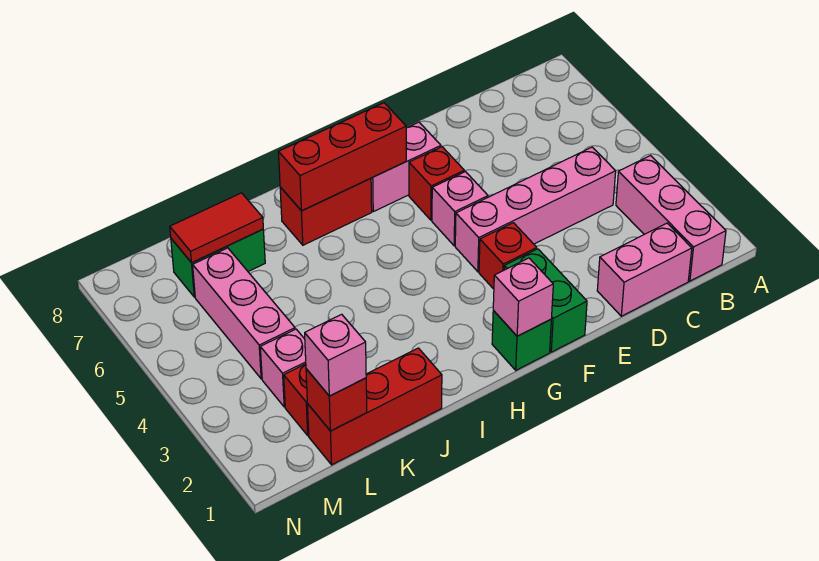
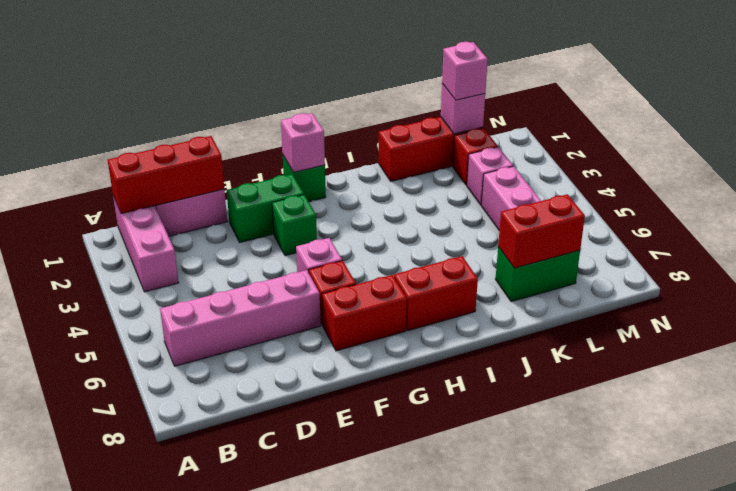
pink brick C4:F4 level 1 -> pink brick B6:E6 level 1
green brick F1:F2 level 1 -> green brick E2:F2 level 1
red brick F3 level 1 -> green brick F3 level 1
pink brick F7:G7 level 1 -> red brick F7:G7 level 1
red brick G7:I7 level 2 -> red brick B1:D1 level 2
red tile K7:L7 level 2 -> red brick K7:L7 level 2
red brick L1 level 2 -> pink brick L1 level 2

